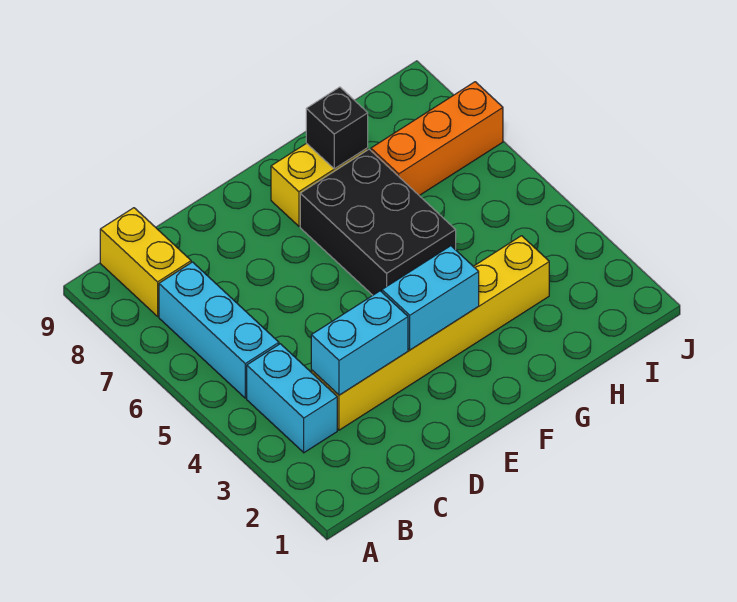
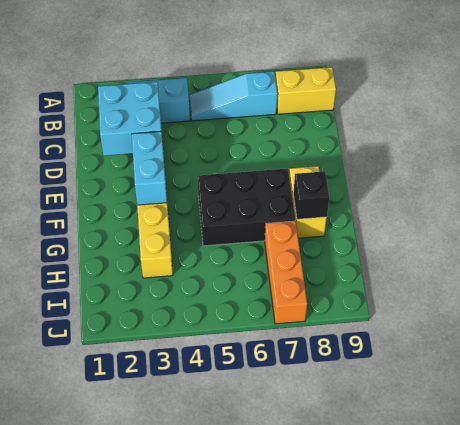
cyan brick B5:B7 level 1 -> cyan slope B5:B7 level 1 top 7
cyan brick C3:D3 level 2 -> cyan brick C2:D3 level 2

